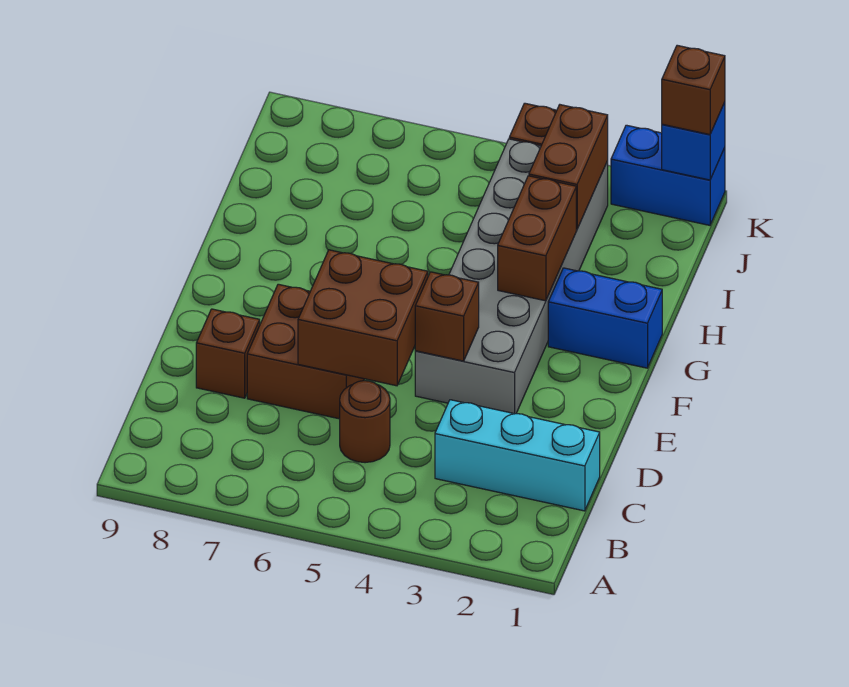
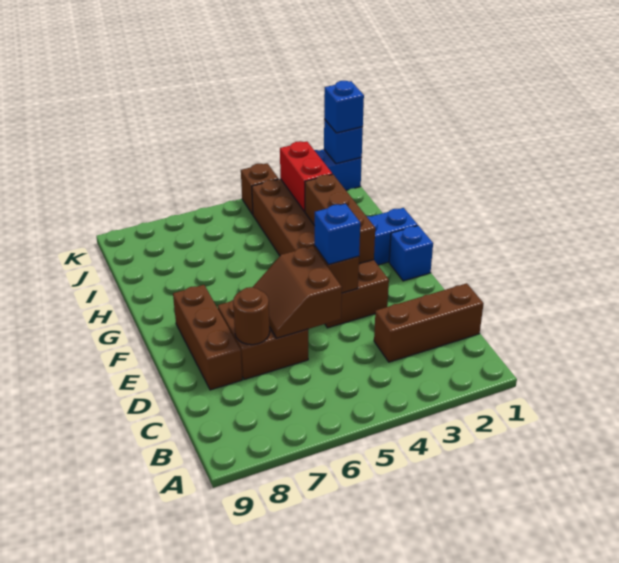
cyan brick C1:C3 level 1 -> brown brick C1:C3 level 1
brown round brick C5 level 1 -> brown round brick D7 level 2
brown brick D5:E6 level 2 -> brown slope D5:E6 level 2 top 5
brown brick D8 level 1 -> brown brick D8:F8 level 1
grey brick E3:J4 level 1 -> brown brick E3:J4 level 1
none -> blue brick E4 level 3
none -> blue brick F1 level 1
brown brick G3:H3 level 2 -> brown brick F3:H3 level 2
brown brick I3:J3 level 2 -> red brick I3:J3 level 2
brown brick K1 level 3 -> blue brick K1 level 3

